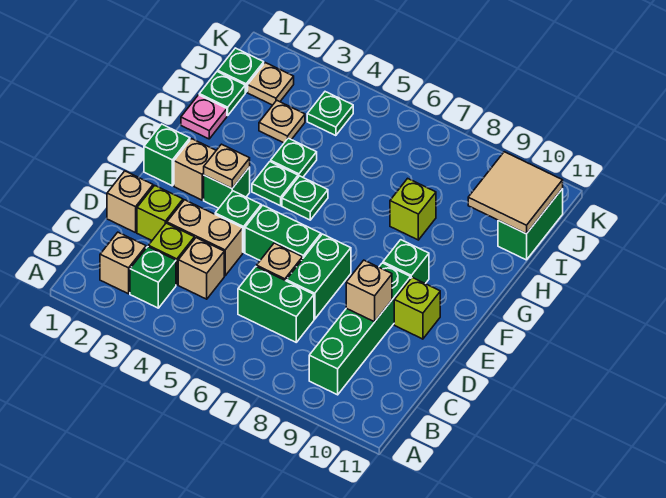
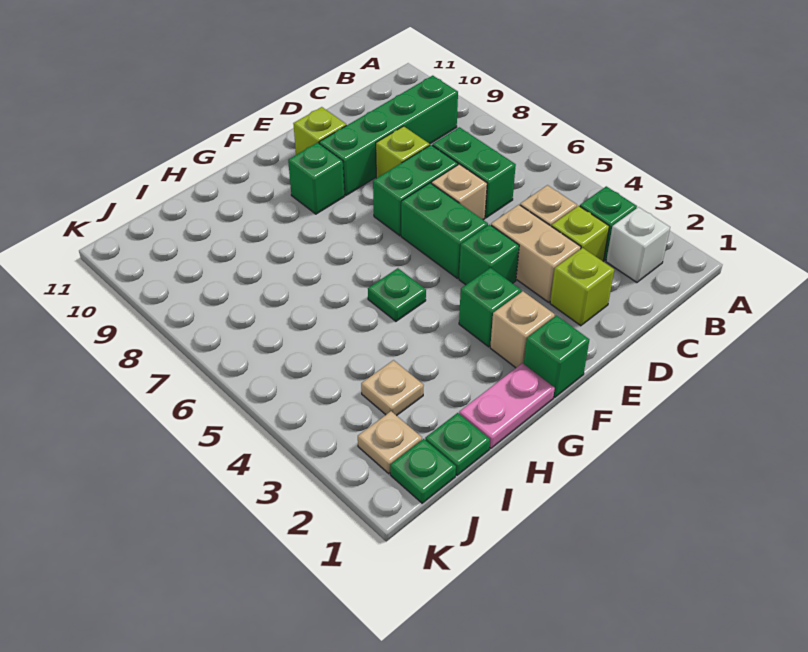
tan brick B2 level 1 -> white brick B2 level 1
tan brick D1 level 1 -> none
tan brick D9 level 2 -> none
tan plate F3 level 2 -> none
green plate G4 level 1 -> none
pink plate H1 level 1 -> pink plate G1:H1 level 1
green plate H4 level 1 -> none
lime brick H8 level 1 -> lime brick D8 level 1
tan tile I10:J11 level 2 -> none
green brick I11:J11 level 1 -> none
green plate J4 level 1 -> none

